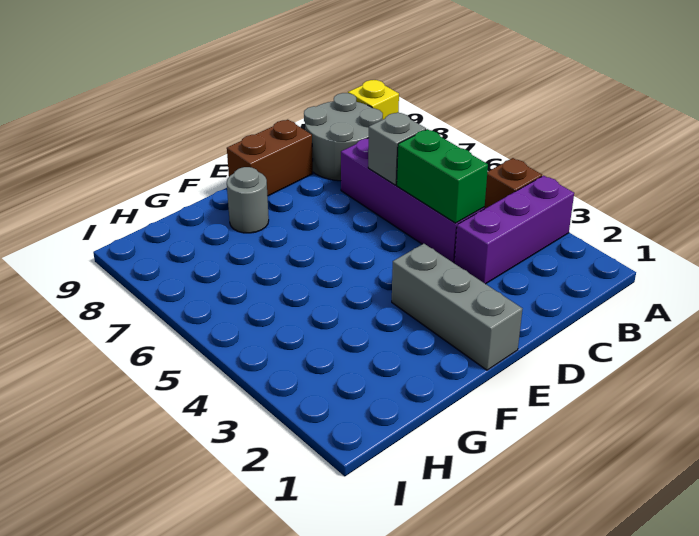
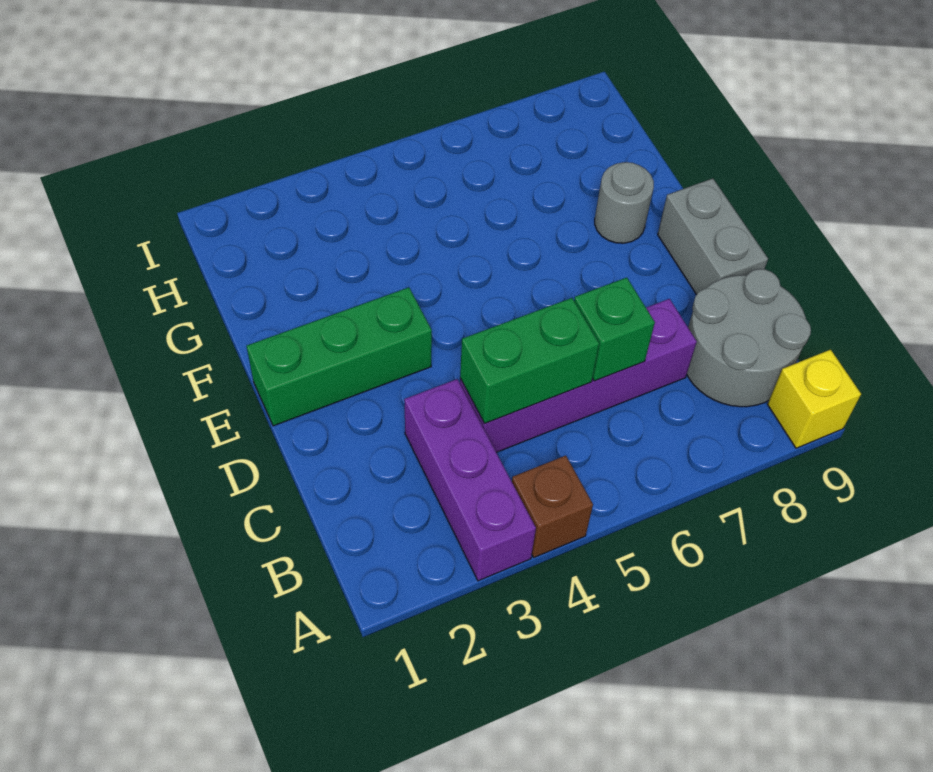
grey brick C6 level 2 -> green brick C6 level 2
brown brick D9:E9 level 1 -> grey brick D9:E9 level 1
grey brick E1:E3 level 1 -> green brick E1:E3 level 1

